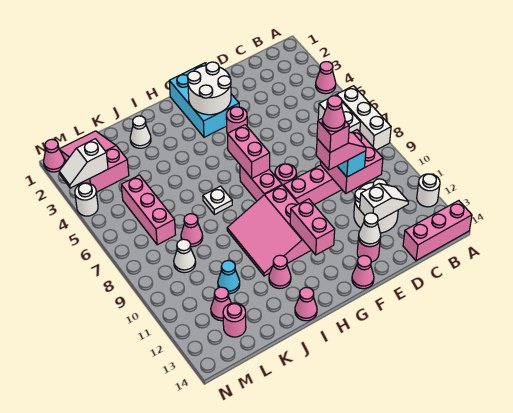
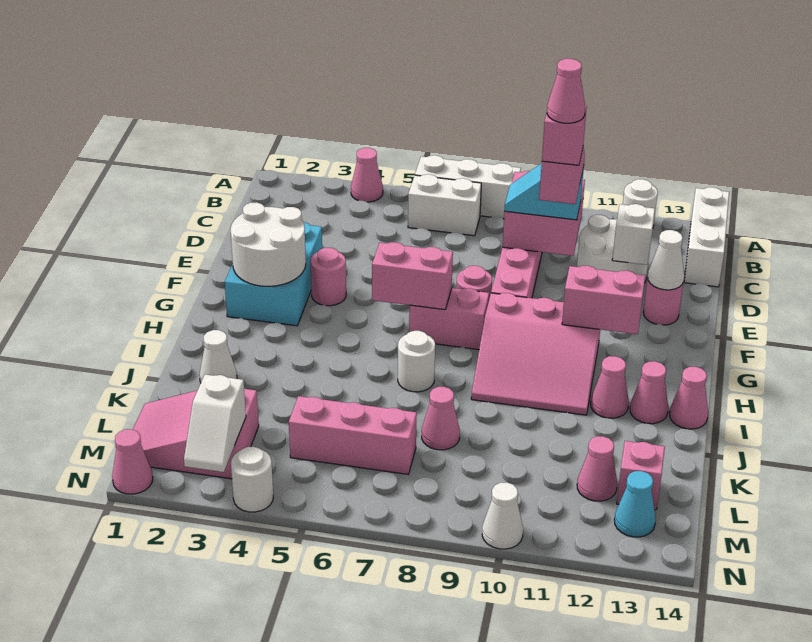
pink brick A14:C14 level 1 -> white brick A14:C14 level 1
cyan brick F1:G3 level 1 -> cyan brick E2:G3 level 1
pink cone F14 level 1 -> pink cone I13 level 1
white plate I7 level 1 -> white round brick I7 level 1
cyan cone K11 level 1 -> cyan cone M13 level 1
white cone L9 level 1 -> white cone N10 level 1
pink round brick L13 level 1 -> pink brick L13 level 1

